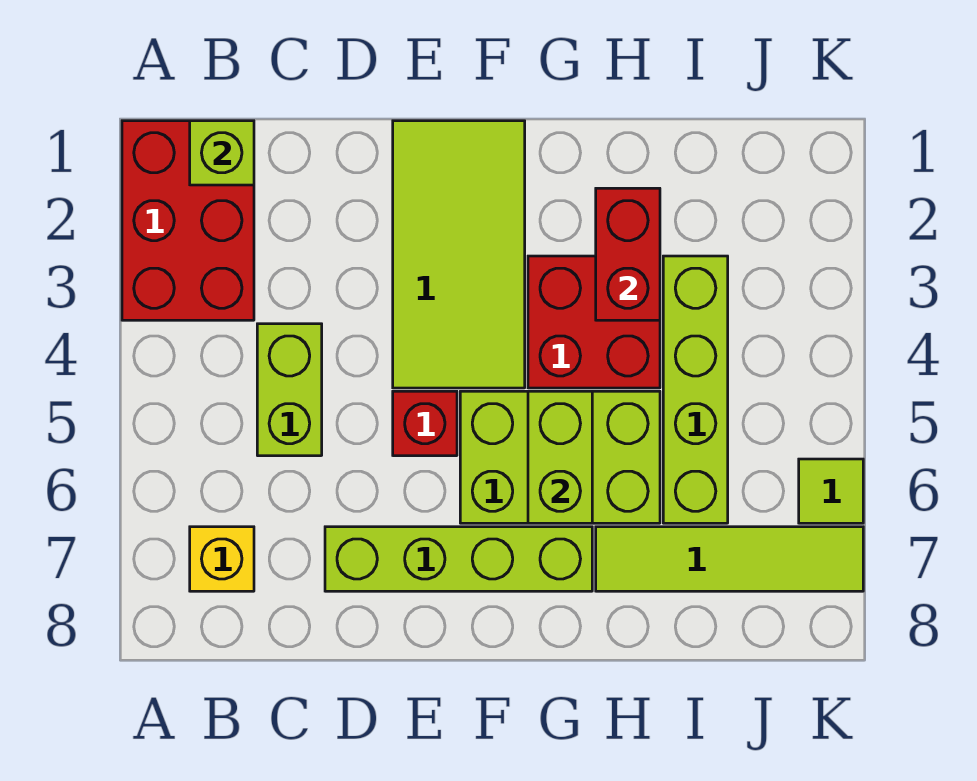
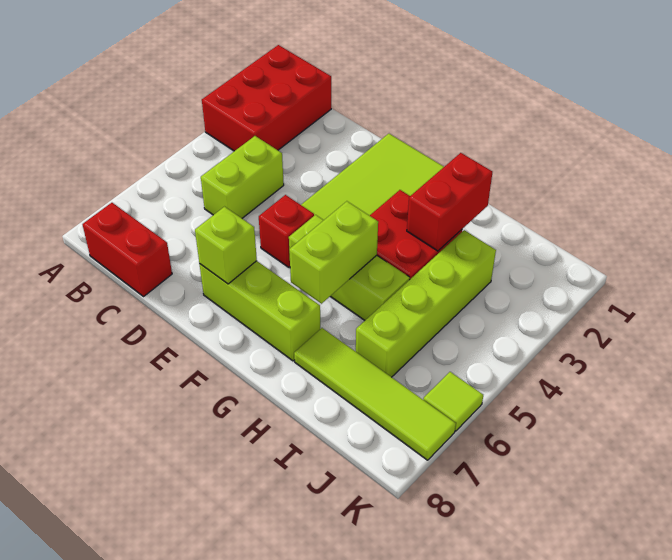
lime brick B1 level 2 -> lime brick E7 level 2
yellow brick B7 level 1 -> none
none -> red brick B8:C8 level 1
lime brick D7:G7 level 1 -> lime brick E7:G7 level 1
lime brick F5:H6 level 1 -> lime brick F5:H5 level 1

